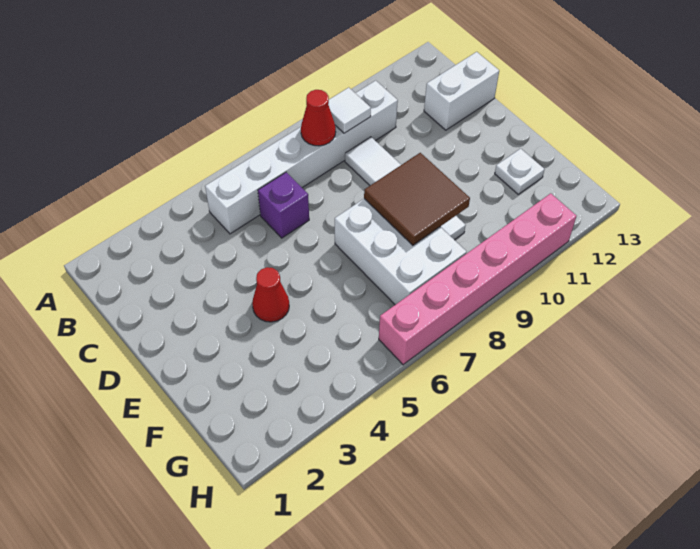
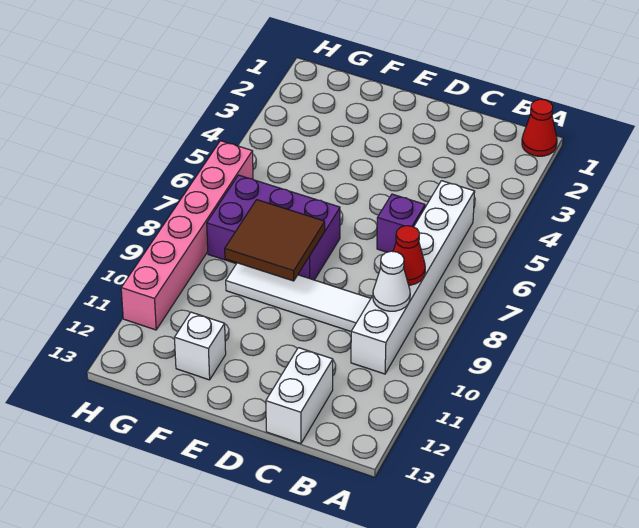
white tile B9 level 2 -> white cone B9 level 2
red cone E4 level 1 -> red cone A1 level 1
white brick E7:G8 level 1 -> purple brick E7:G8 level 1
white plate F12 level 1 -> white brick F12 level 1

